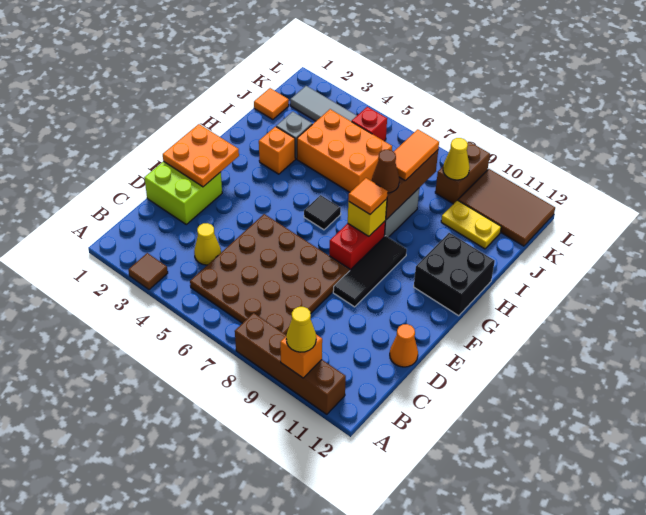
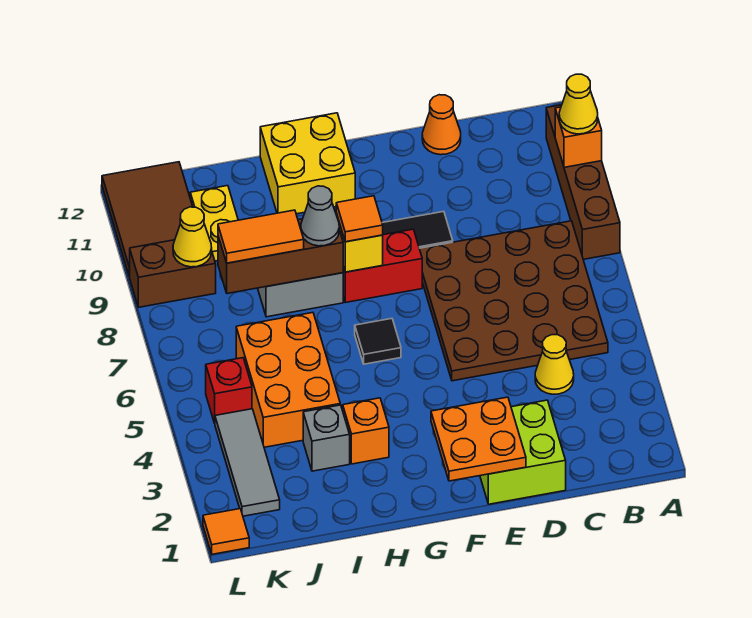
brown tile A3 level 1 -> none
black brick G11:H12 level 1 -> yellow brick G11:H12 level 1
brown cone H8 level 3 -> grey cone H8 level 3
orange tile J1 level 1 -> orange tile L1 level 1

